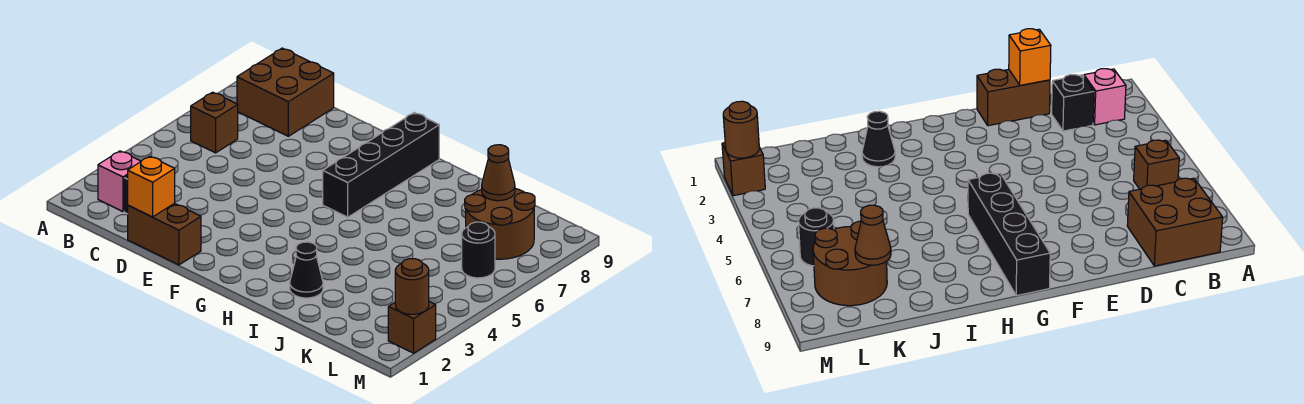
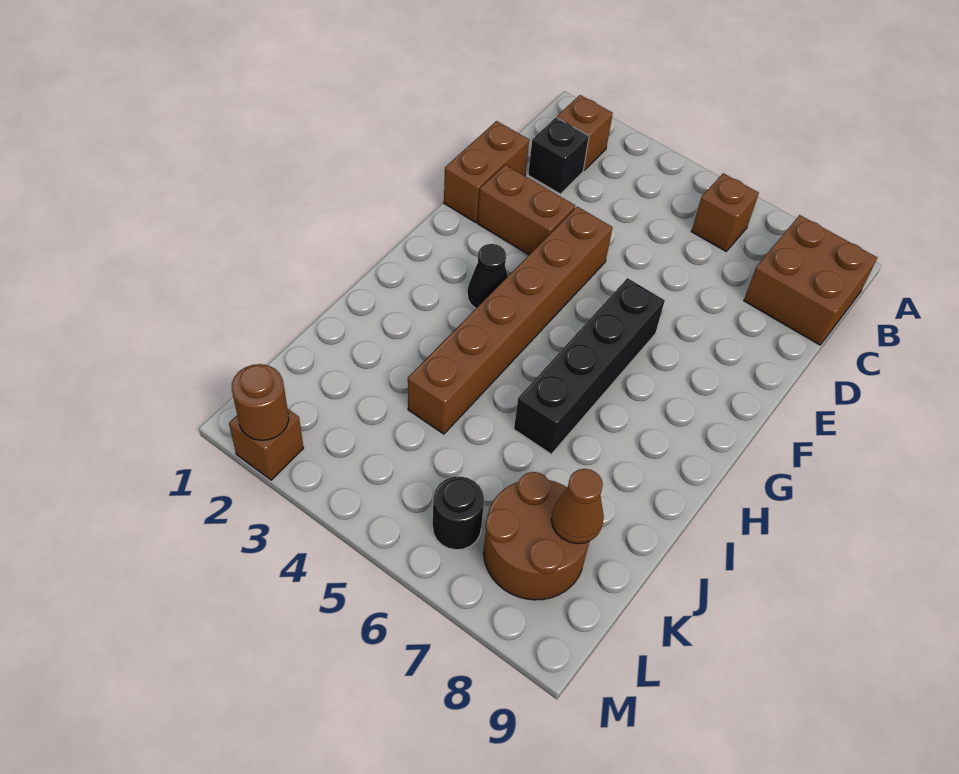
pink brick B2 level 1 -> brown brick B2 level 1
orange brick D1 level 2 -> none
none -> brown brick E2:E3 level 1
none -> brown brick E4:J4 level 1
black brick G6:G9 level 1 -> black brick F6:I6 level 1
black cone I2 level 1 -> black cone G3 level 1

